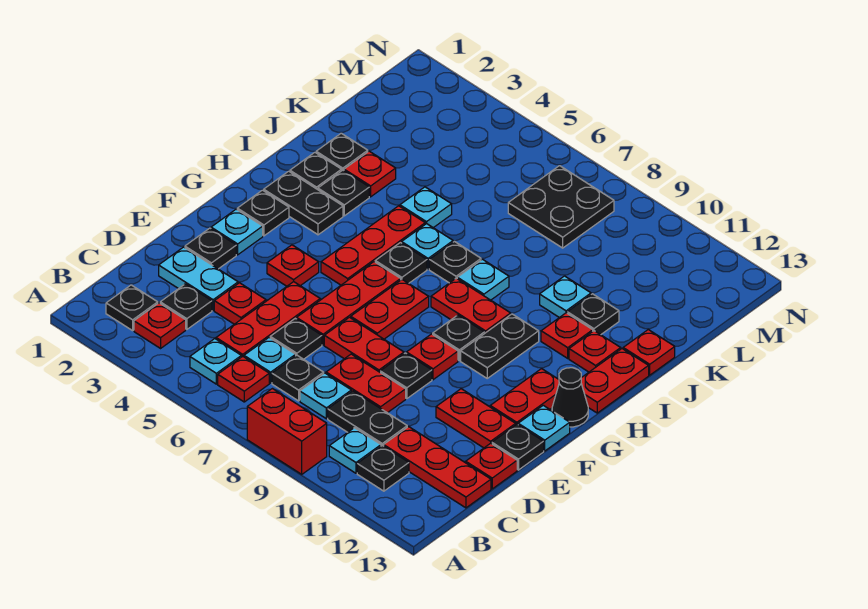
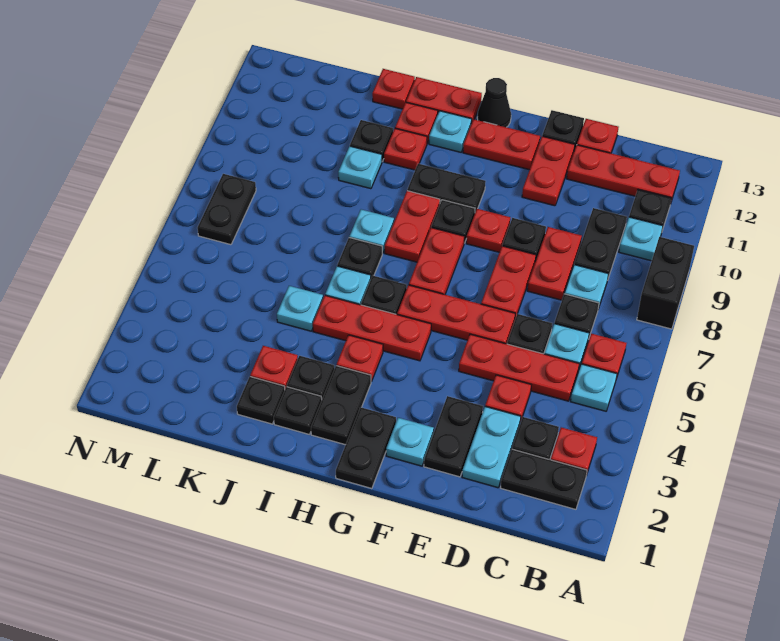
red brick A8:A9 level 1 -> black brick A8:A9 level 1
black plate B2 level 1 -> black plate B2:C2 level 1
red plate C11:C13 level 1 -> red plate B12:D12 level 1
black plate E2 level 1 -> black plate E2:E3 level 1
red plate F4 level 1 -> red plate H4 level 1
red plate F7:G7 level 1 -> red plate G7:G8 level 1
cyan plate F13 level 1 -> cyan plate H12 level 1
black plate G2 level 1 -> black plate G1:G2 level 1
black plate L7:M8 level 1 -> black plate M7:M8 level 1

